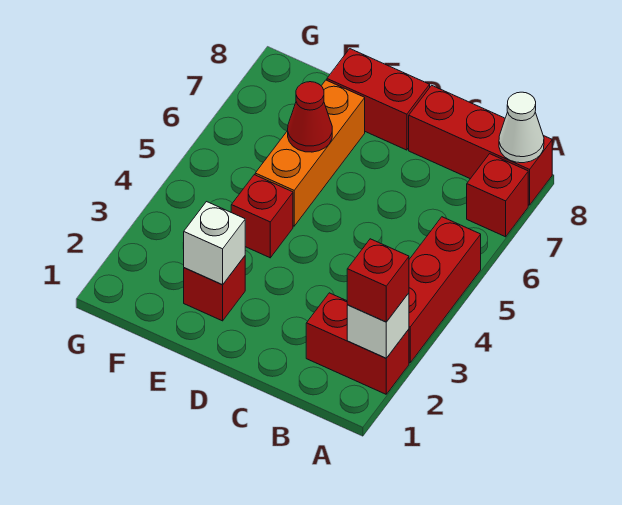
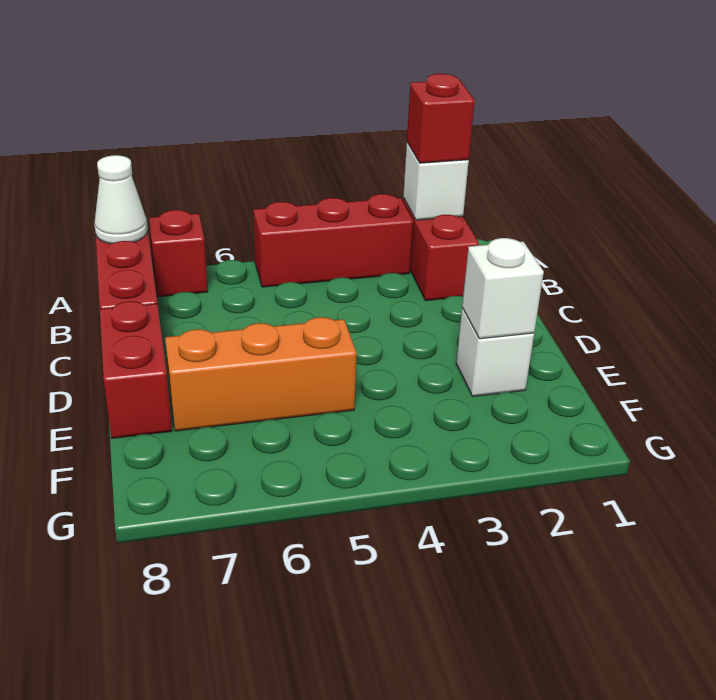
red brick E2 level 1 -> white brick E2 level 1
red brick E4 level 1 -> none
red cone E6 level 2 -> none

